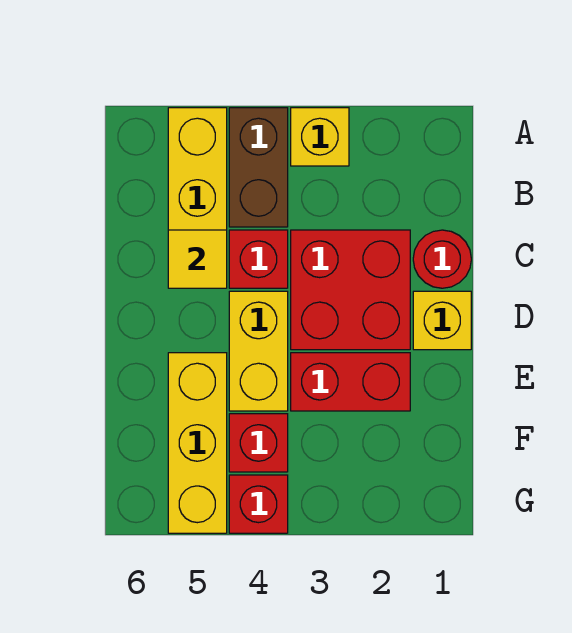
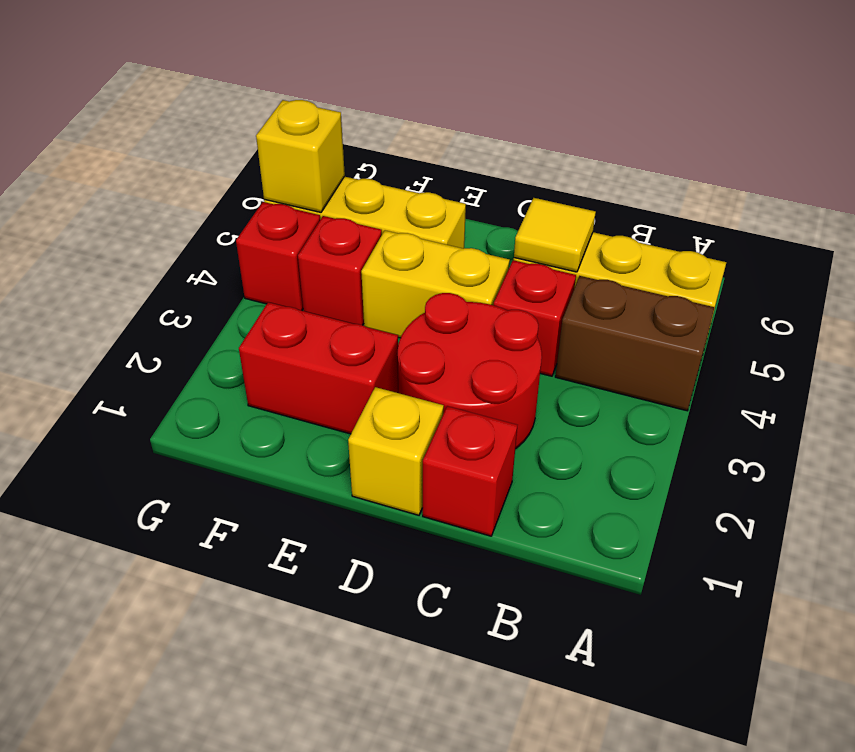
yellow brick A3 level 1 -> yellow brick G5 level 2
red round brick C1 level 1 -> red brick C1 level 1
red brick C2:D3 level 1 -> red round brick C2:D3 level 1
red brick E2:E3 level 1 -> red brick E2:F2 level 1

